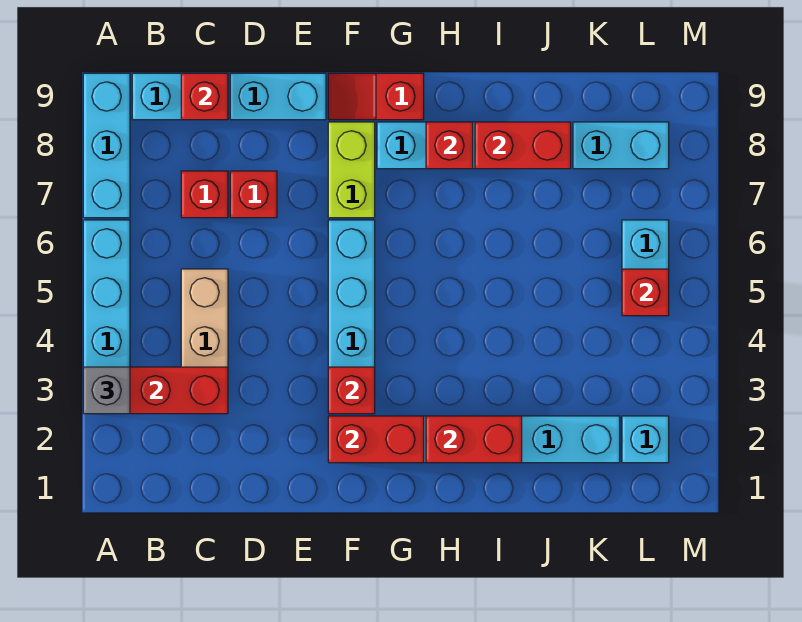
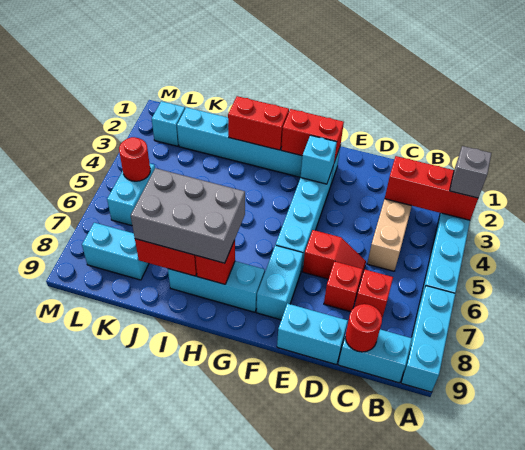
red brick C9 level 2 -> red round brick C9 level 2
red brick F3 level 2 -> cyan brick F3 level 2
lime brick F7:F8 level 1 -> cyan brick F7:F8 level 1
red slope F9:G9 level 1 top G -> red slope D6:E6 level 1 top E
none -> grey brick H7:J8 level 3
red brick L5 level 2 -> red round brick L5 level 2

